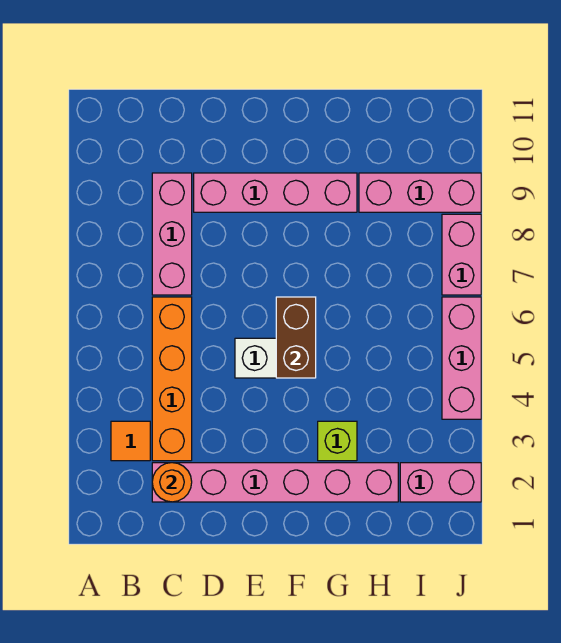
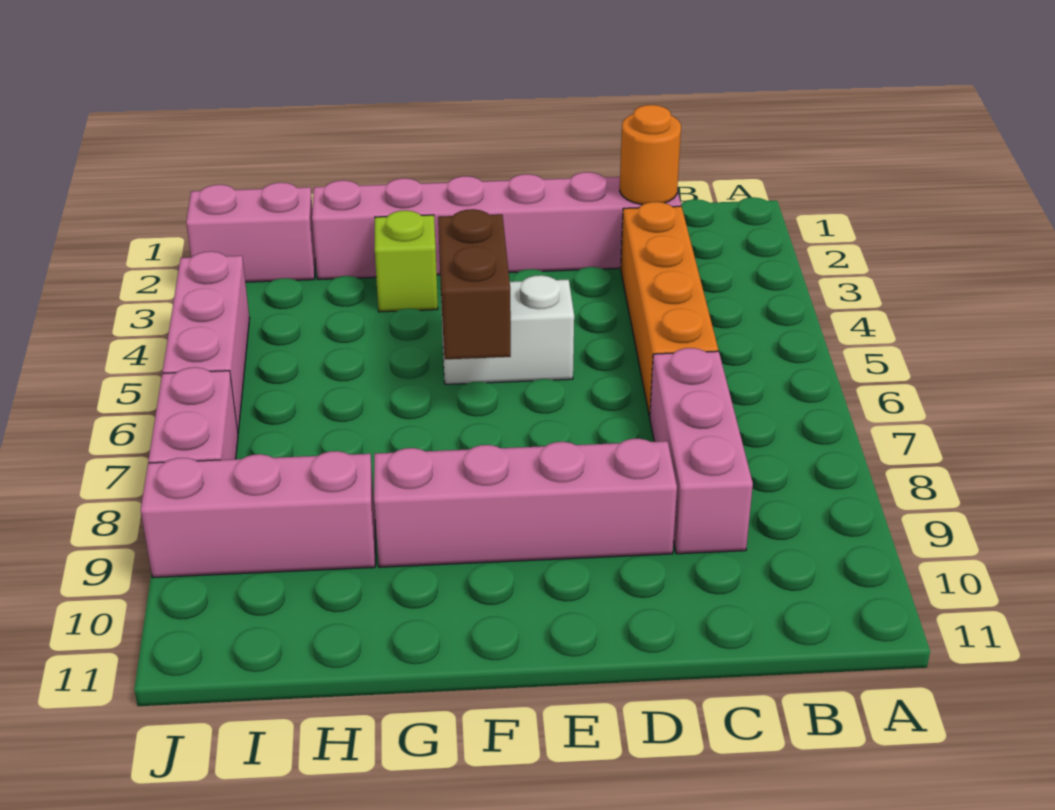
orange tile B3 level 1 -> none

